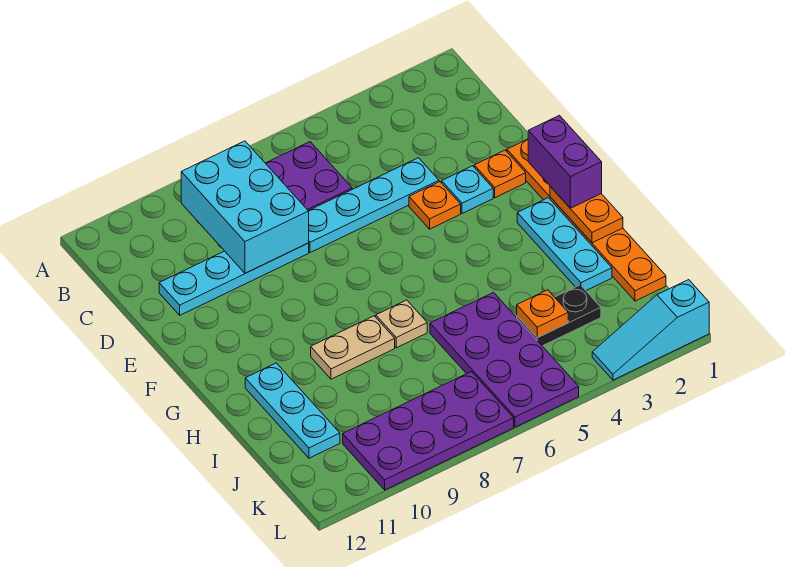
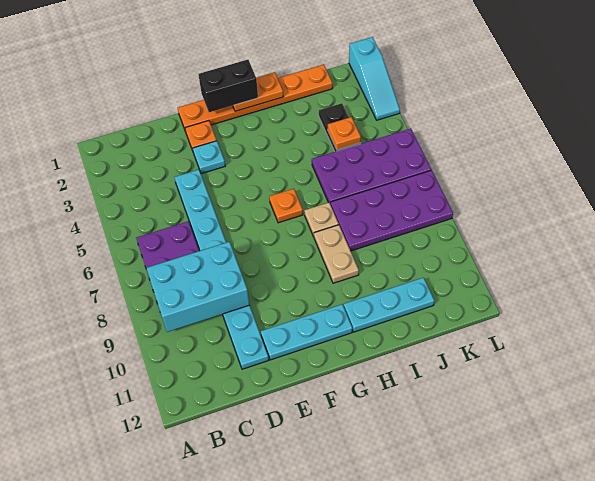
orange plate E4 level 1 -> orange plate G6 level 1
purple brick F1:G1 level 3 -> black brick F1:G1 level 3
cyan plate G2:I2 level 1 -> cyan plate E11:G11 level 1
purple plate K7:L10 level 1 -> purple plate I7:L8 level 1

